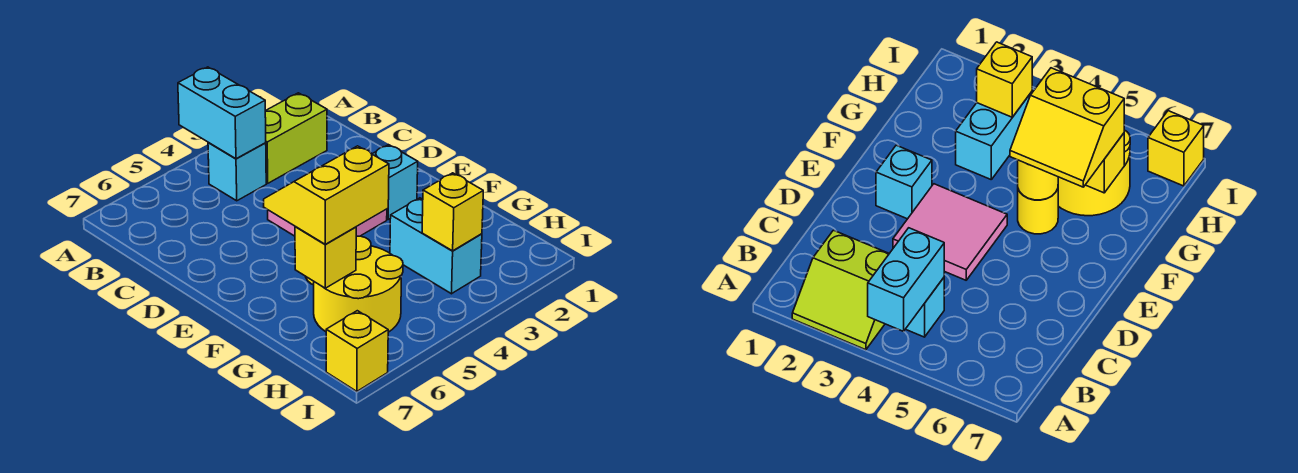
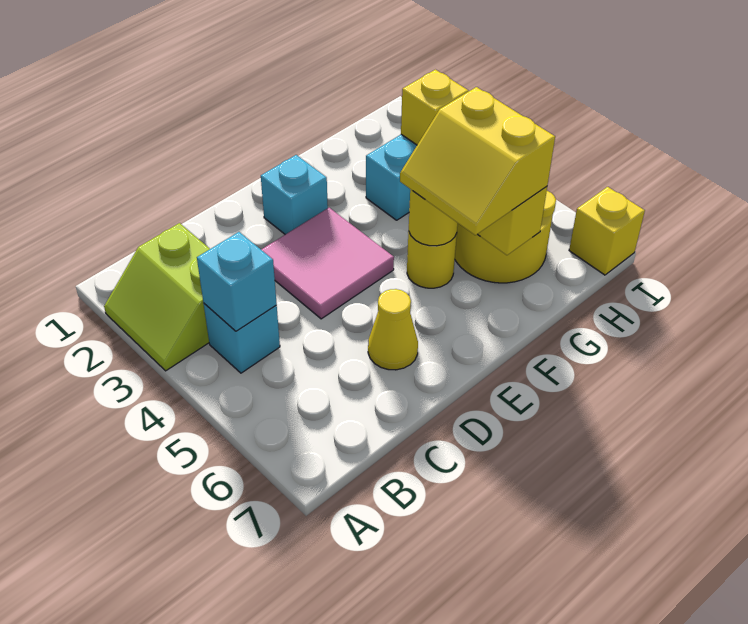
cyan brick A4:B4 level 2 -> cyan brick B4 level 2
none -> yellow cone D6 level 1

